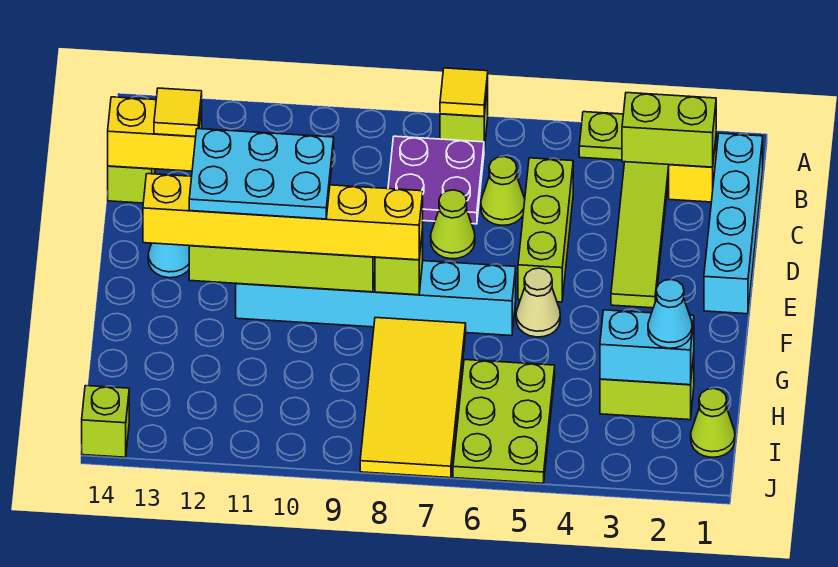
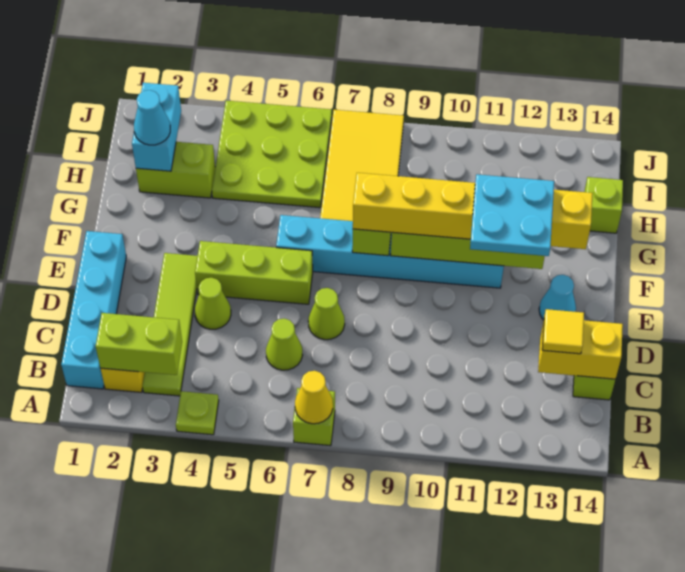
yellow tile A7 level 2 -> yellow cone A7 level 2
purple plate B7:C8 level 1 -> none
lime brick C5:E5 level 1 -> lime brick E4:E6 level 1
cyan plate E10:F12 level 4 -> cyan plate E11:F12 level 4
tan cone F5 level 1 -> none
cyan brick H2:H3 level 2 -> cyan brick H2:I2 level 2
lime plate H5:J6 level 1 -> lime plate H4:J6 level 1
lime cone I1 level 1 -> lime cone D4 level 1
lime brick J14 level 1 -> lime brick H14 level 1

